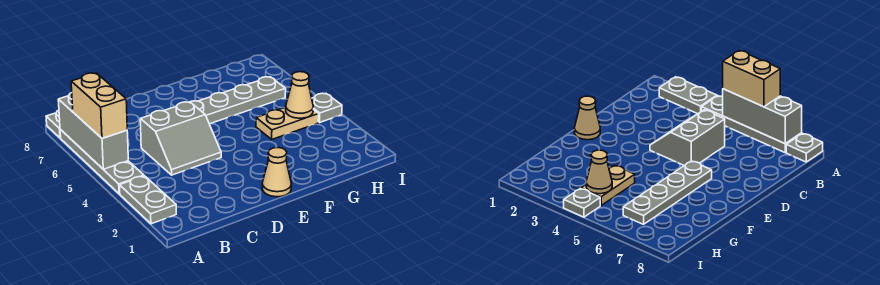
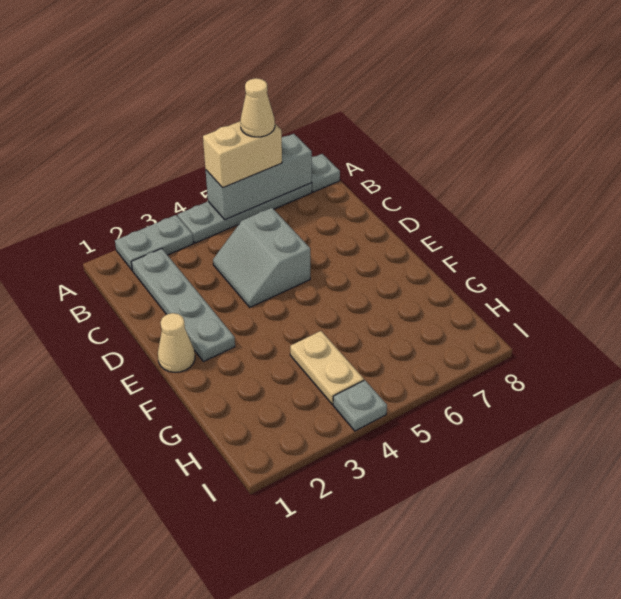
grey plate E6:H6 level 1 -> grey plate B2:E2 level 1
tan cone H4 level 2 -> tan cone A6 level 4

